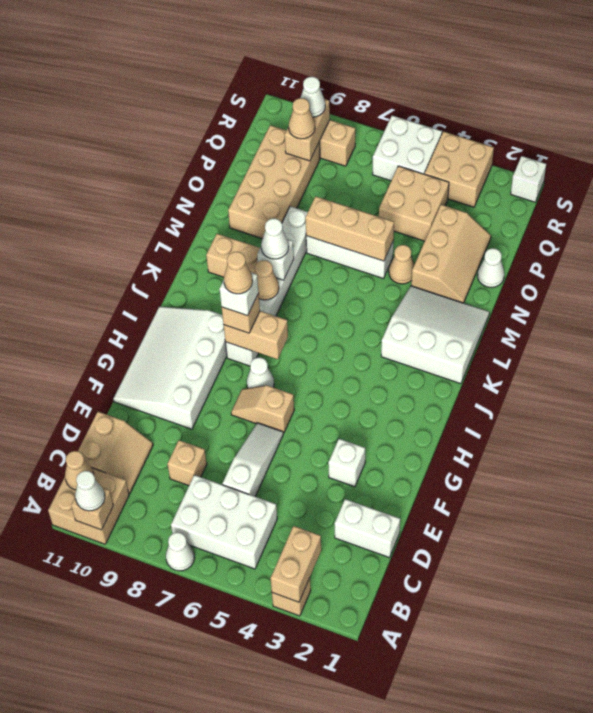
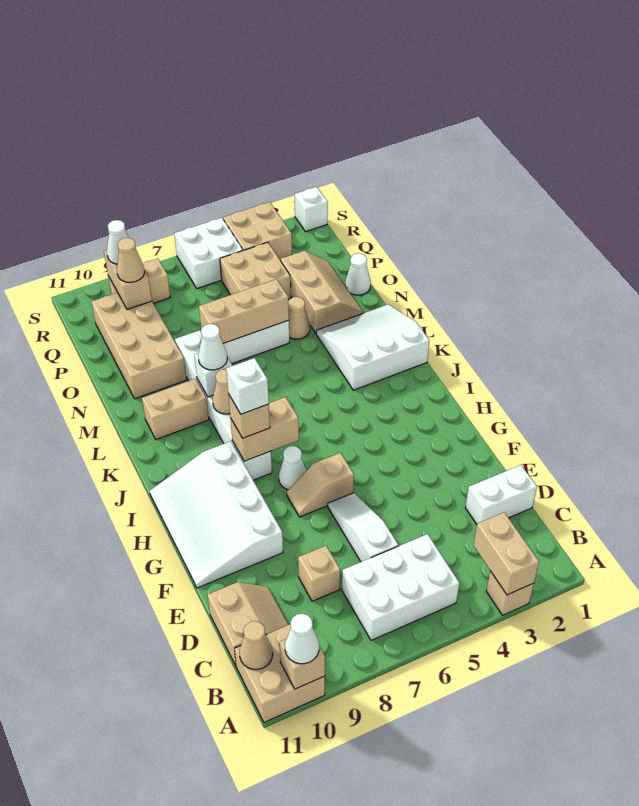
white cone A7 level 1 -> none
white brick F3 level 1 -> none
tan cone I8 level 5 -> none

